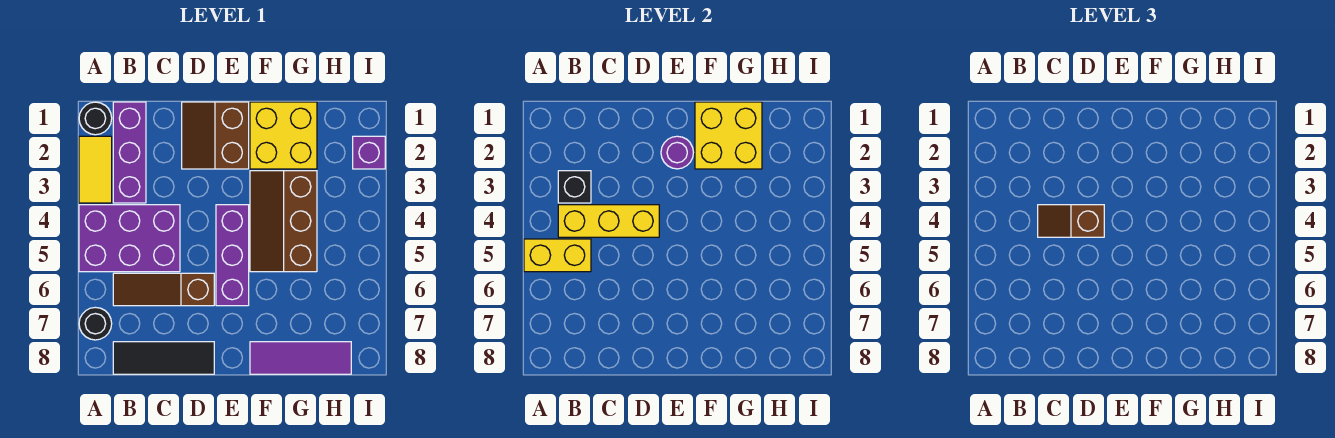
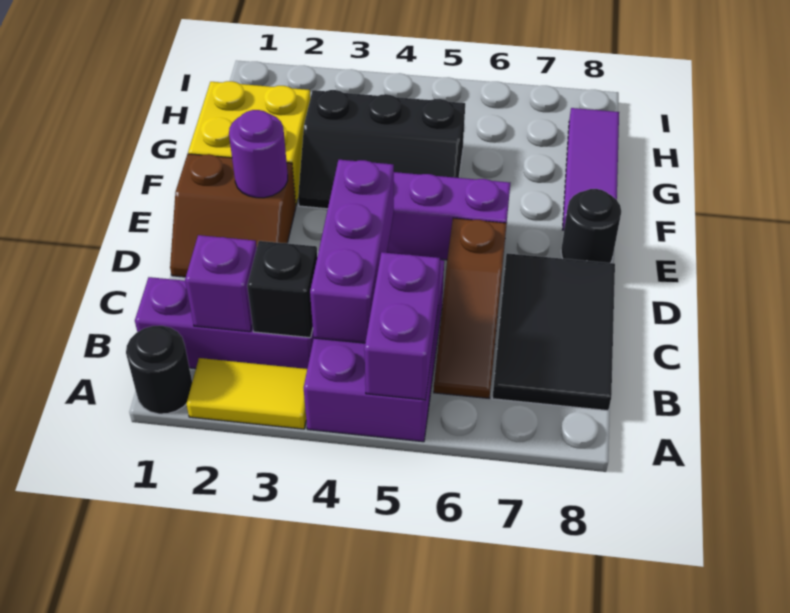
yellow brick A5:B5 level 2 -> purple brick A5:B5 level 2
black round brick A7 level 1 -> black round brick E8 level 1
yellow brick B4:D4 level 2 -> purple brick B4:D4 level 2
black tile B8:D8 level 1 -> black tile B7:D8 level 1
brown slope C4:D4 level 3 top D -> none
yellow brick F1:G2 level 2 -> none
brown slope F3:G5 level 1 top G -> black slope F3:G5 level 1 top G
purple brick I2 level 1 -> purple brick B2 level 2

